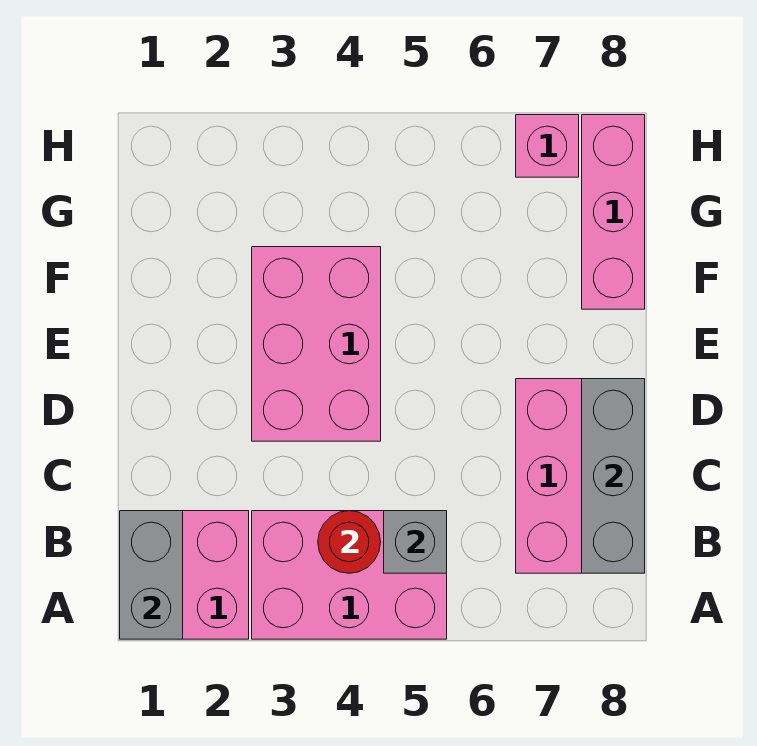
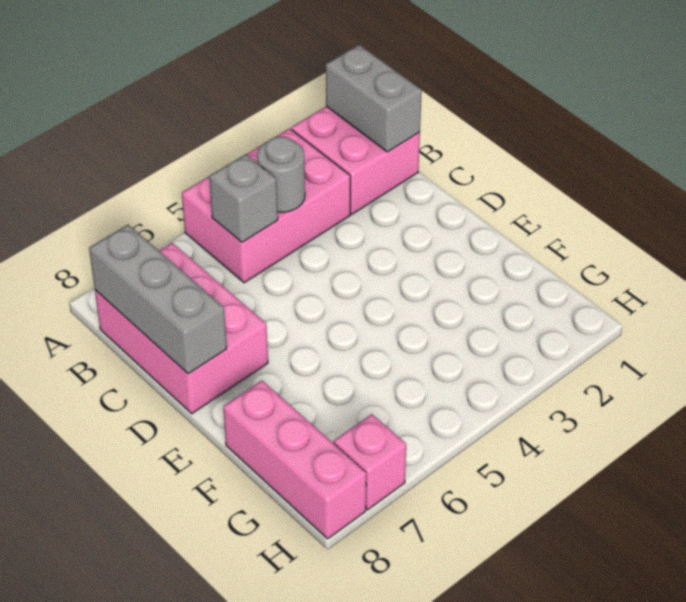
red round brick B4 level 2 -> grey round brick B4 level 2
pink brick D3:F4 level 1 -> none

